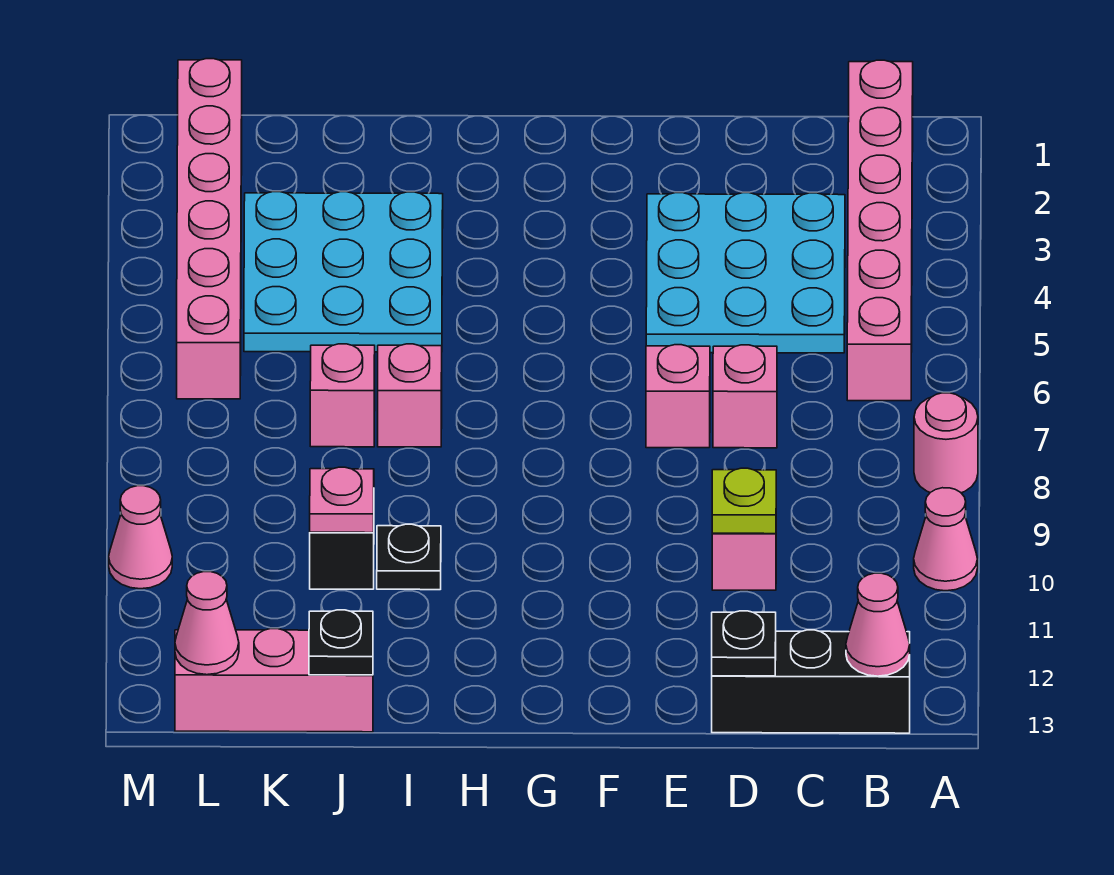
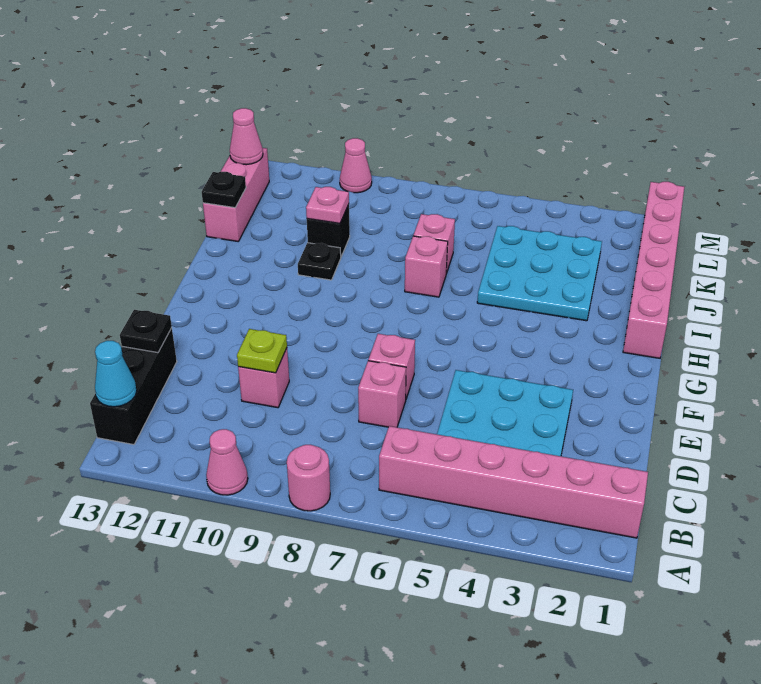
pink cone B13 level 2 -> cyan cone B13 level 2
pink brick L1:L6 level 1 -> pink brick H1:M1 level 1

